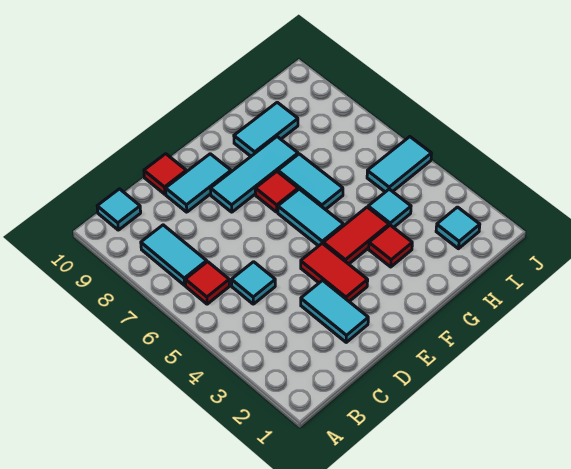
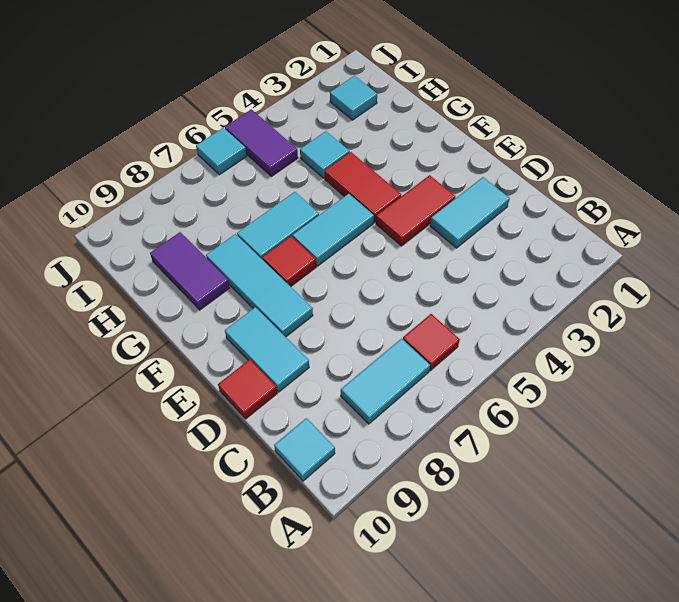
cyan tile C5 level 1 -> cyan tile J6 level 1
red tile G3 level 1 -> none
cyan tile G9:H9 level 1 -> purple tile G9:H9 level 1
cyan tile I5:J5 level 1 -> purple tile I5:J5 level 1

